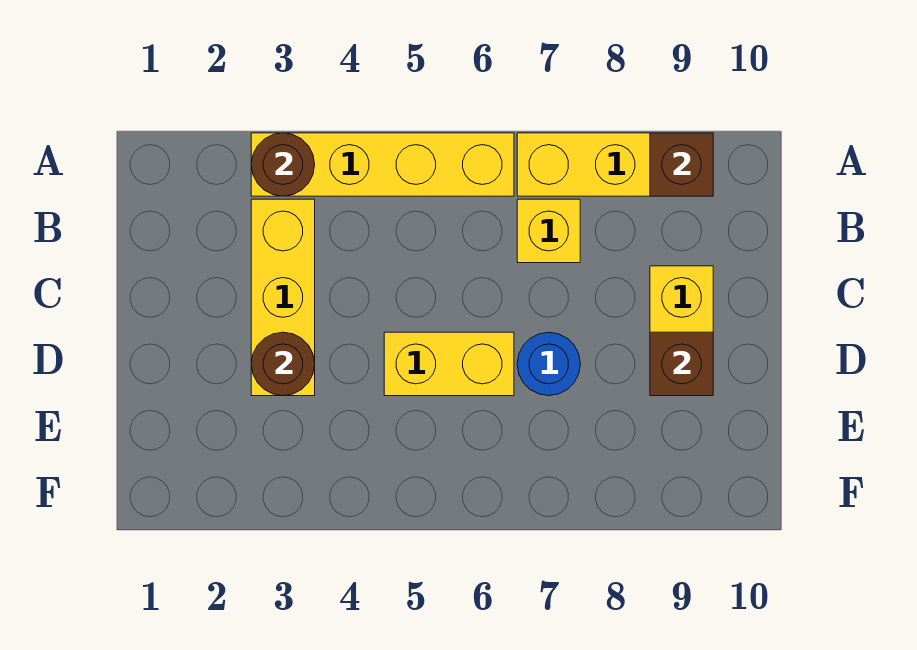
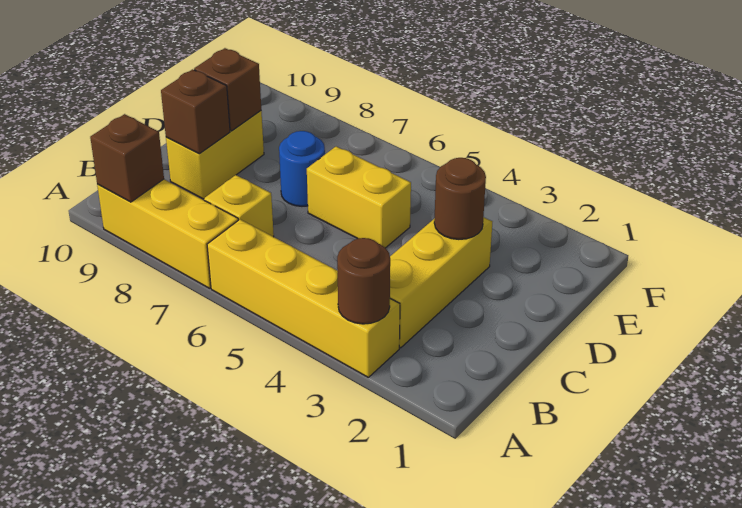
none -> brown brick C9 level 2

